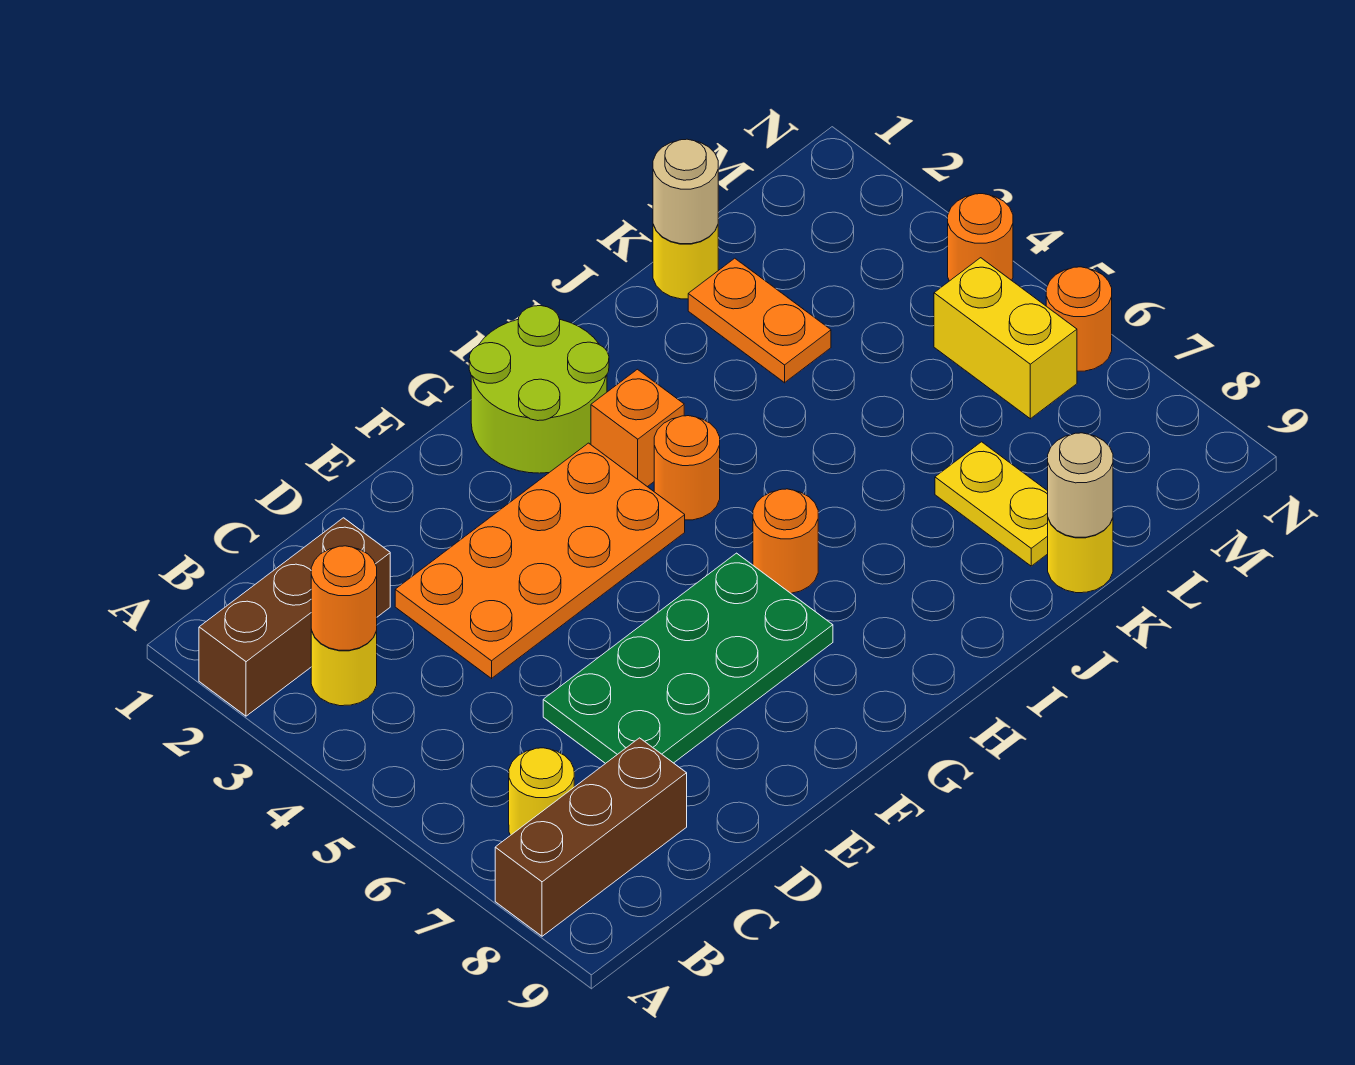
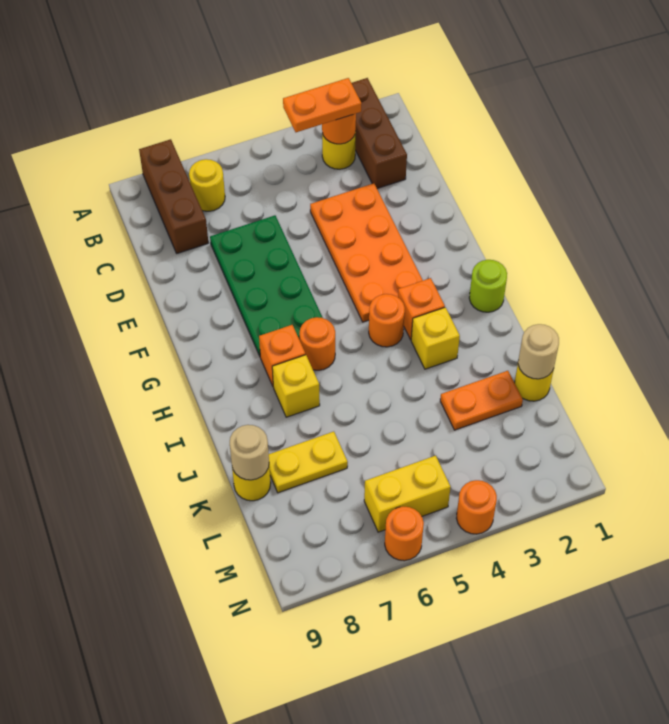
none -> orange plate B3:B4 level 3
lime round brick G1:H2 level 1 -> lime round brick H1 level 1
none -> orange brick H7 level 1
none -> yellow brick I3 level 1
none -> yellow brick I7 level 1

